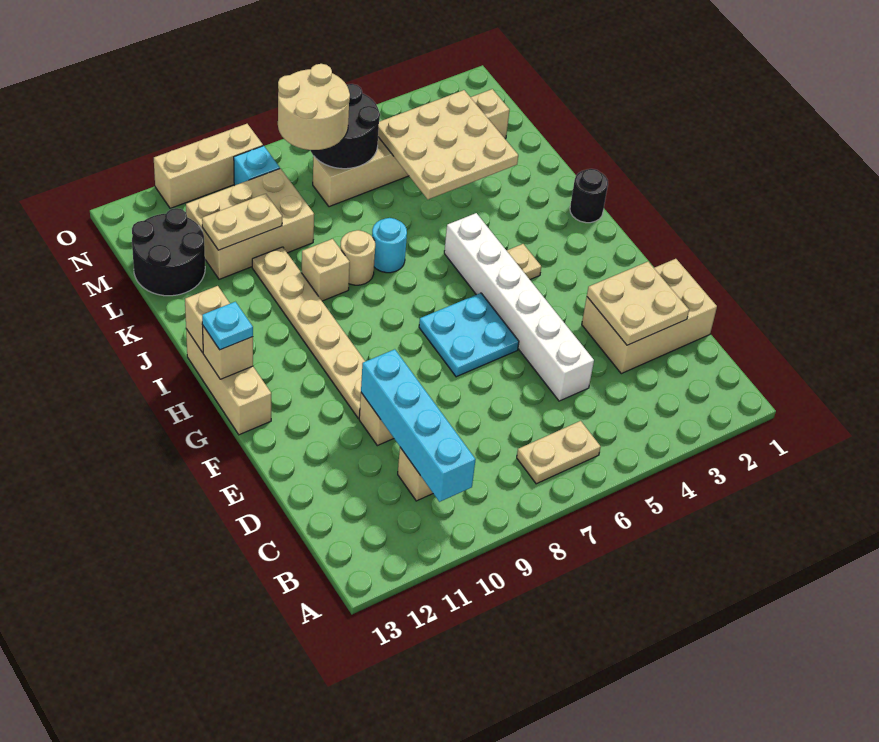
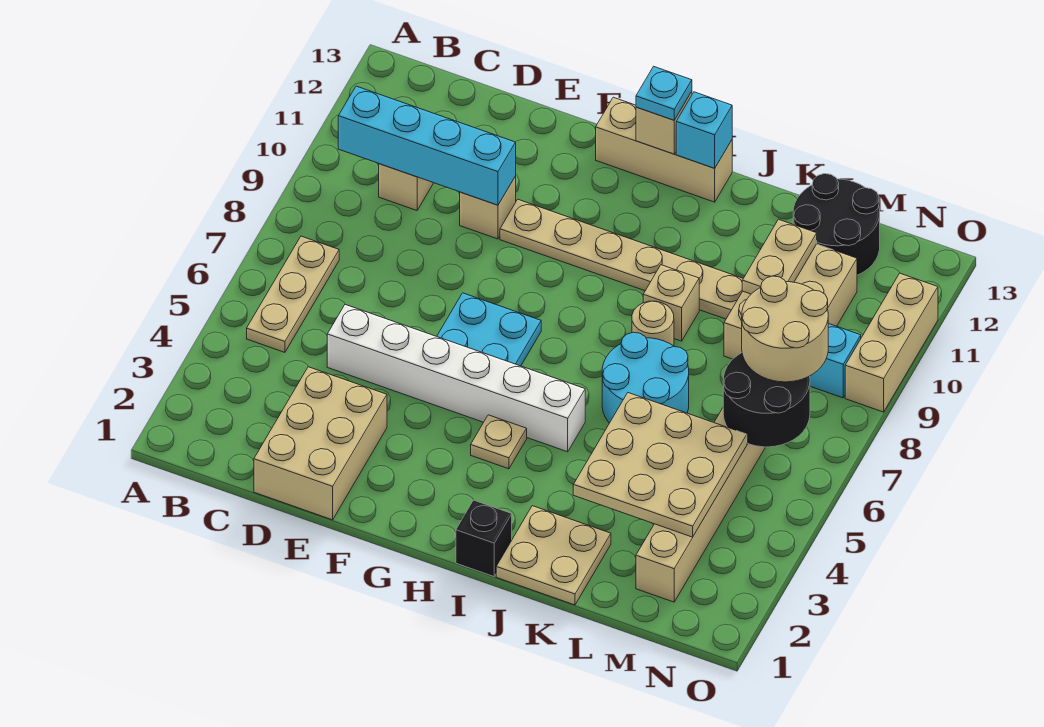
tan plate B6:B7 level 1 -> tan plate B5:B7 level 1
tan plate D2:E3 level 2 -> tan plate J1:K2 level 1
black round brick I1 level 1 -> black brick I1 level 1
tan brick I13 level 2 -> cyan brick I13 level 2
cyan round brick J7 level 1 -> cyan round brick J6:K7 level 1

